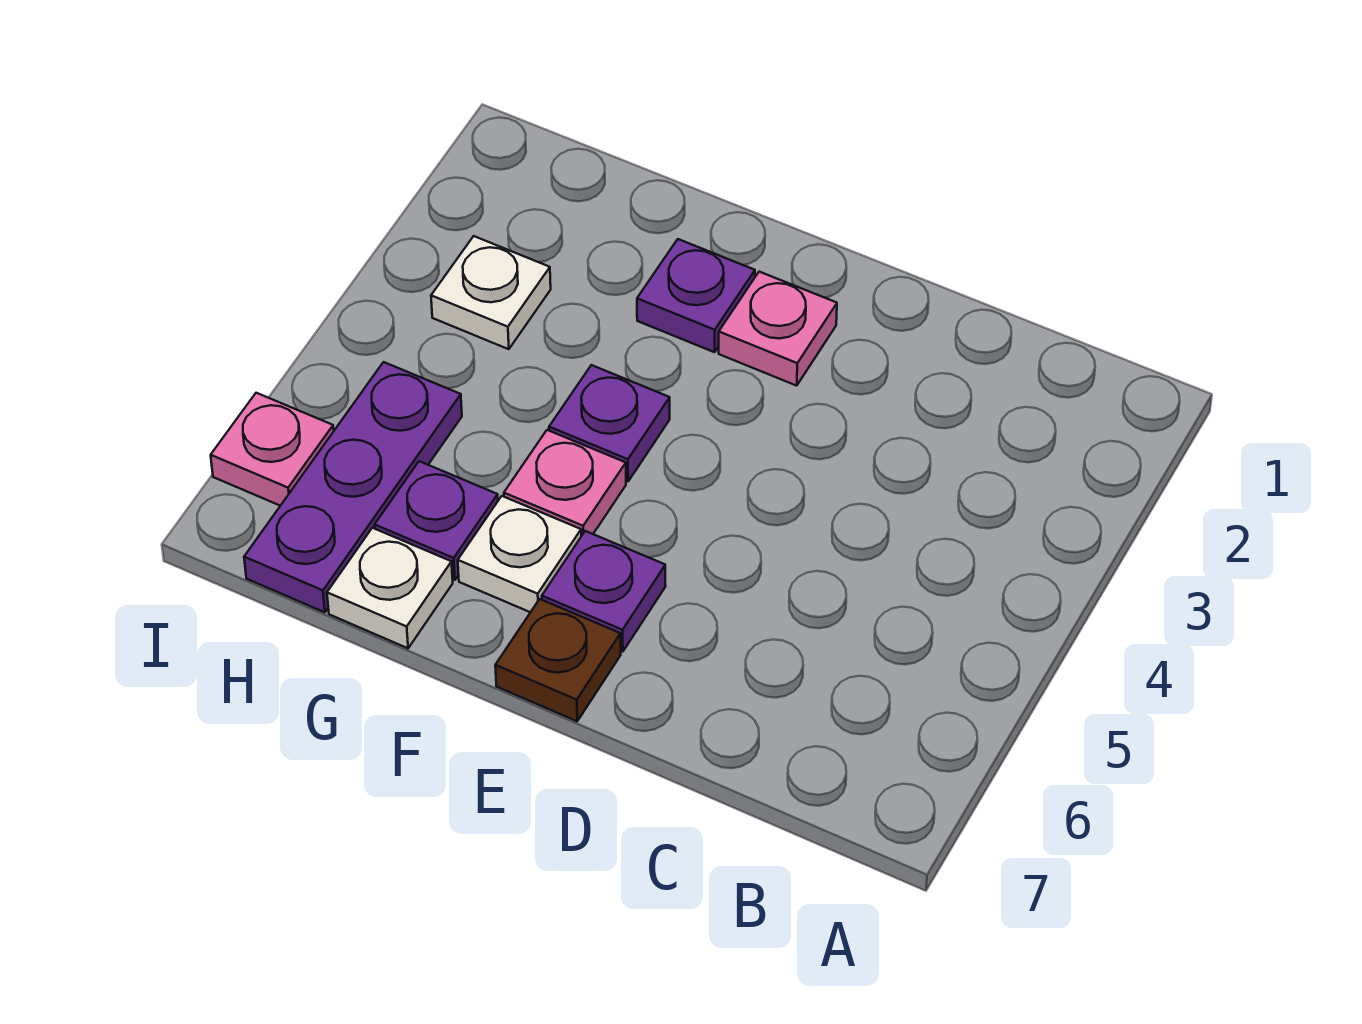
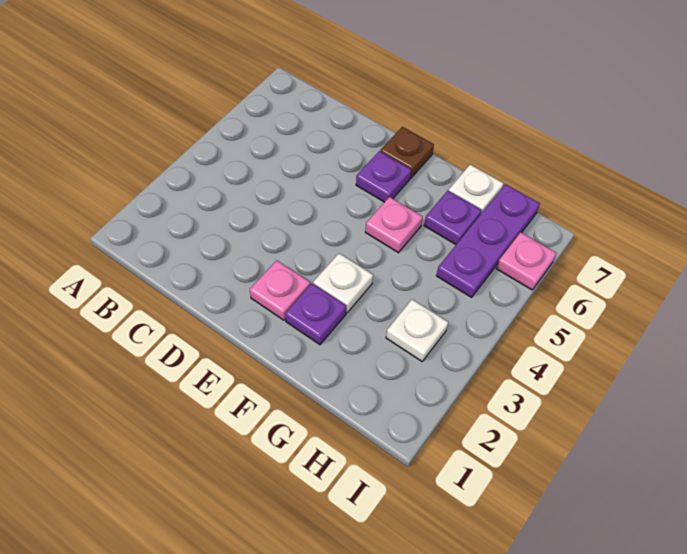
purple plate F4 level 1 -> none
white plate F6 level 1 -> white plate F3 level 1

